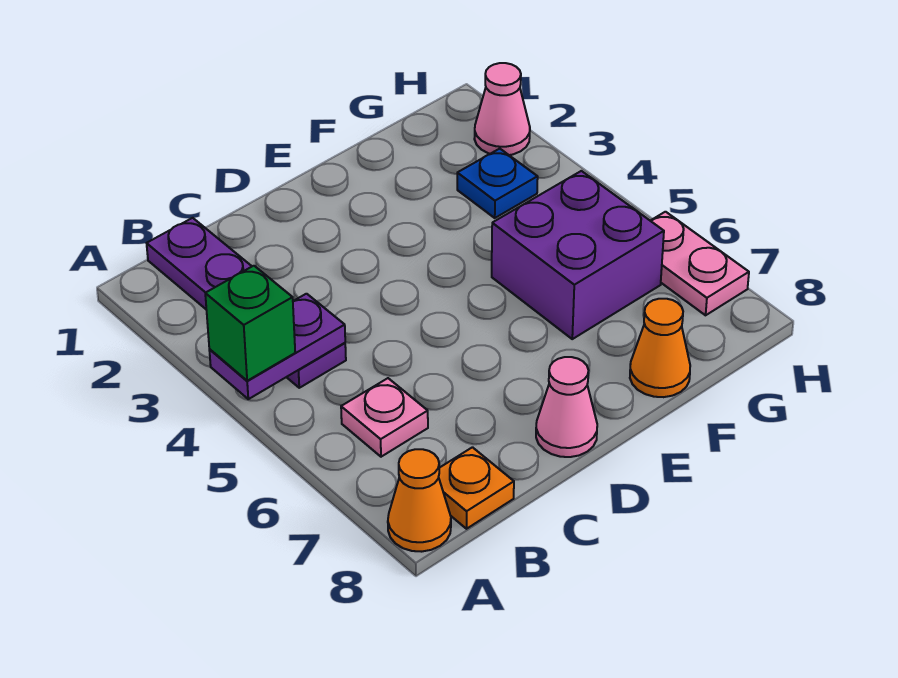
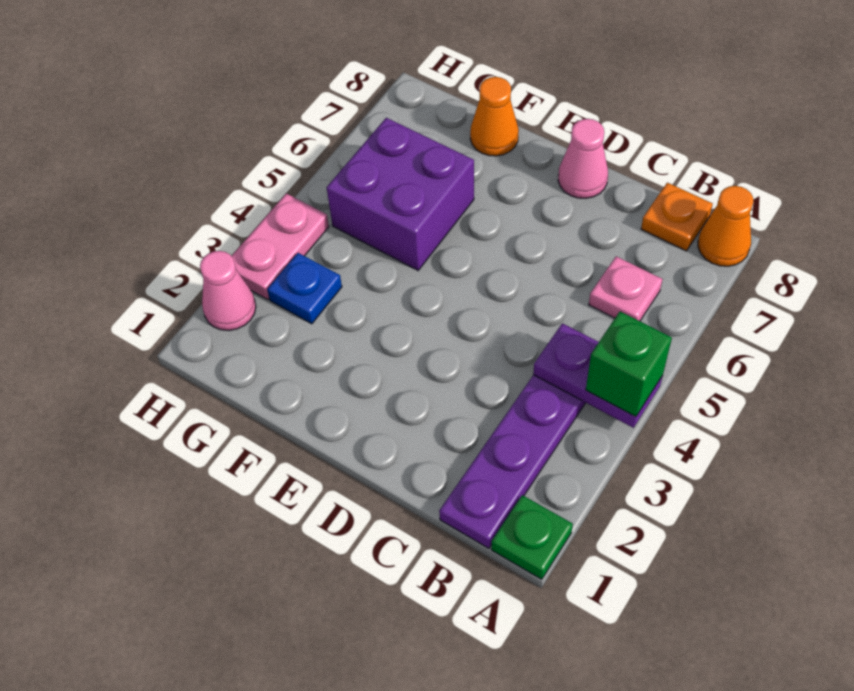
none -> green plate A1 level 1
pink plate H6:H7 level 1 -> pink plate H3:H4 level 1

